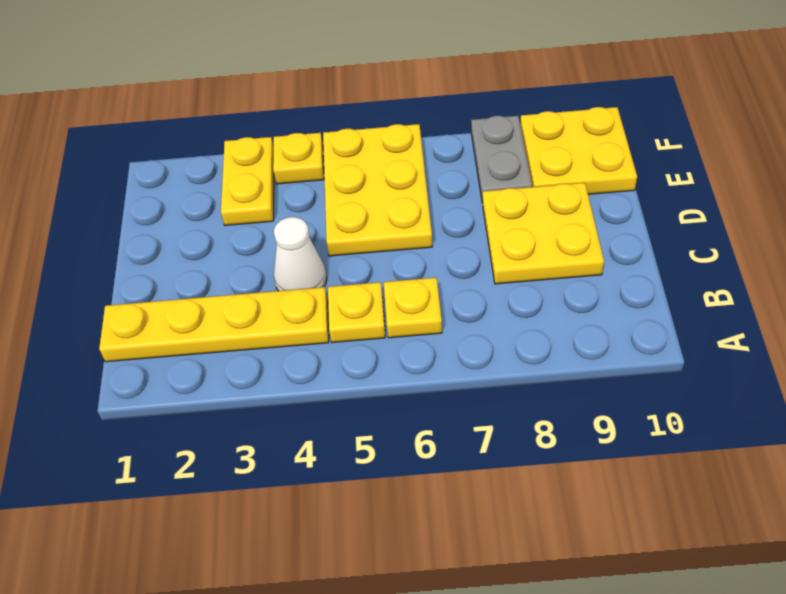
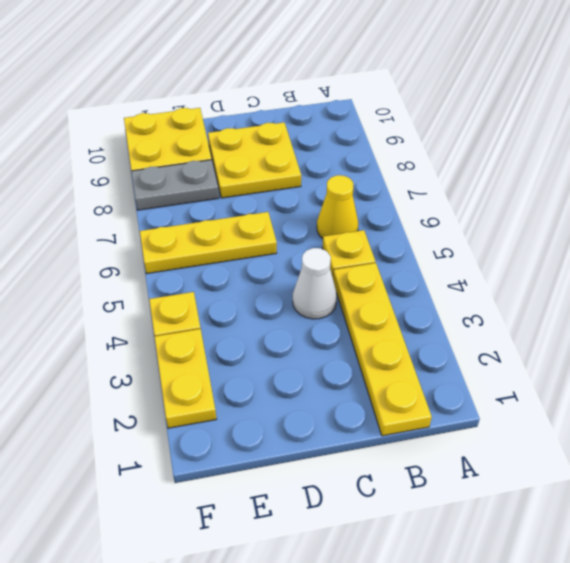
yellow plate B6 level 1 -> yellow cone B6 level 1
yellow plate D5:F6 level 1 -> yellow plate D6:F6 level 1
yellow plate E3:F3 level 1 -> yellow plate F2:F3 level 1

